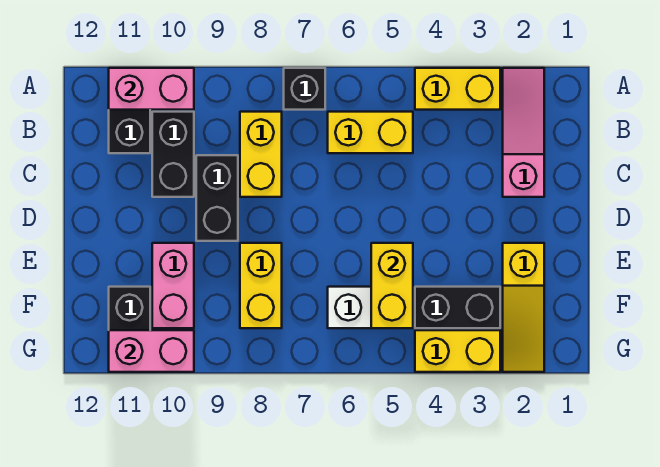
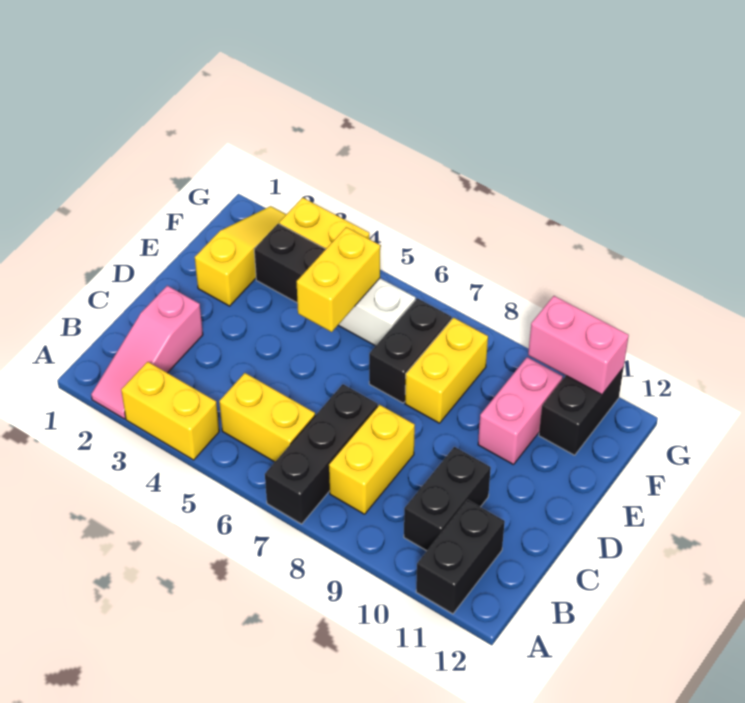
black brick A7 level 1 -> black brick A7:C7 level 1
pink brick A10:A11 level 2 -> none
black brick C9:D9 level 1 -> black brick E7:F7 level 1

